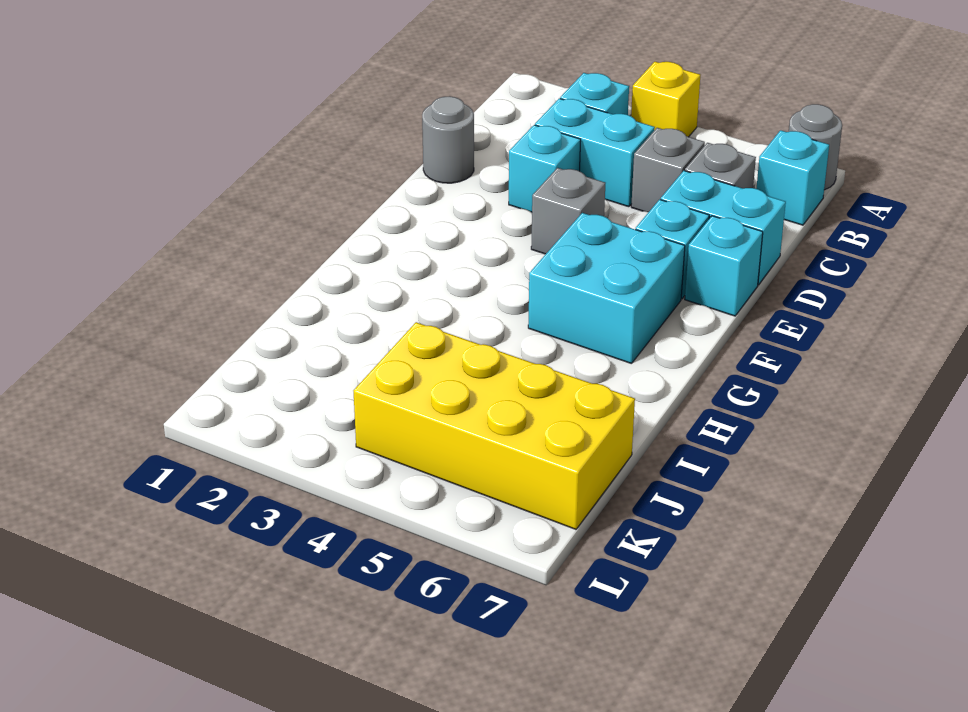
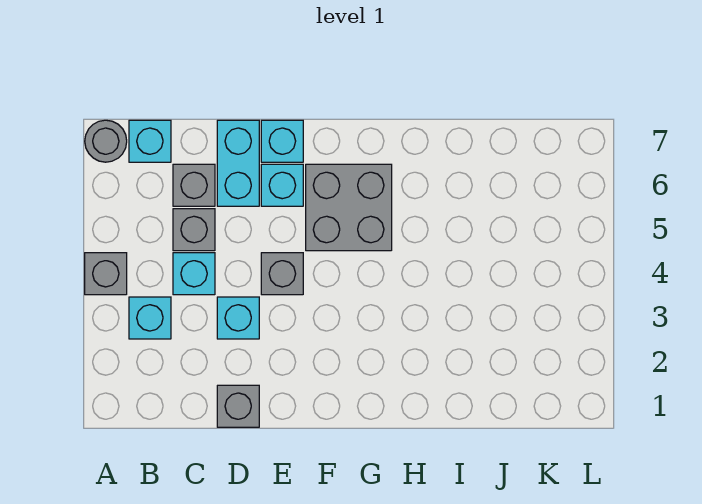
yellow brick A4 level 1 -> grey brick A4 level 1
cyan brick C3:C4 level 1 -> cyan brick C4 level 1
grey round brick D1 level 1 -> grey brick D1 level 1
cyan brick F5:G6 level 1 -> grey brick F5:G6 level 1
yellow brick J4:K7 level 1 -> none

